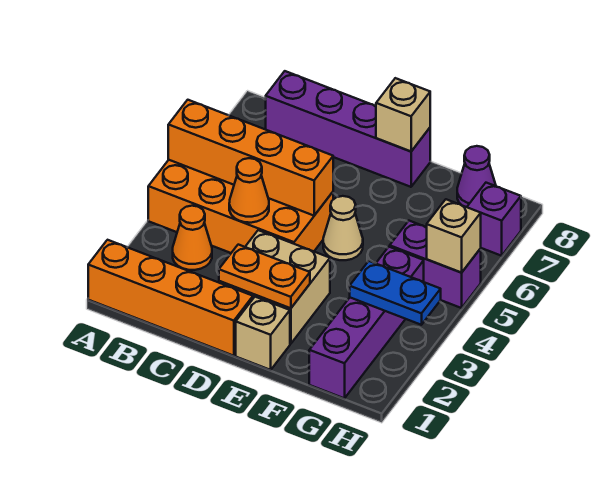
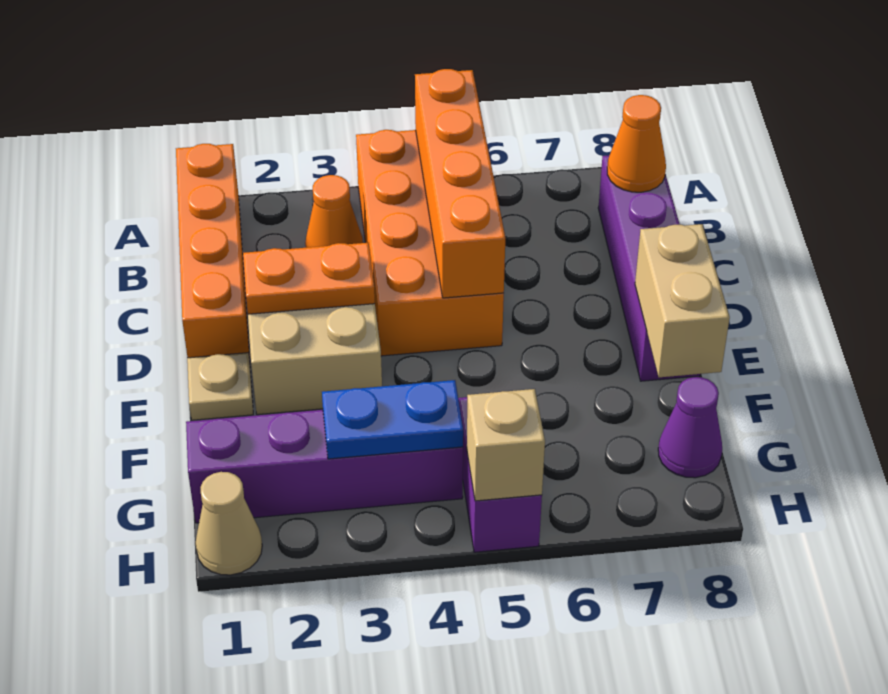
orange cone C4 level 2 -> orange cone B8 level 2
orange plate D2:E2 level 2 -> orange plate D2:D3 level 2
tan brick E1 level 1 -> tan plate E1 level 1
tan cone E5 level 1 -> tan cone H1 level 1
tan brick E8 level 2 -> tan brick E8:F8 level 2
blue plate G3:H3 level 2 -> blue plate G3:G4 level 2
purple brick H7 level 1 -> none

